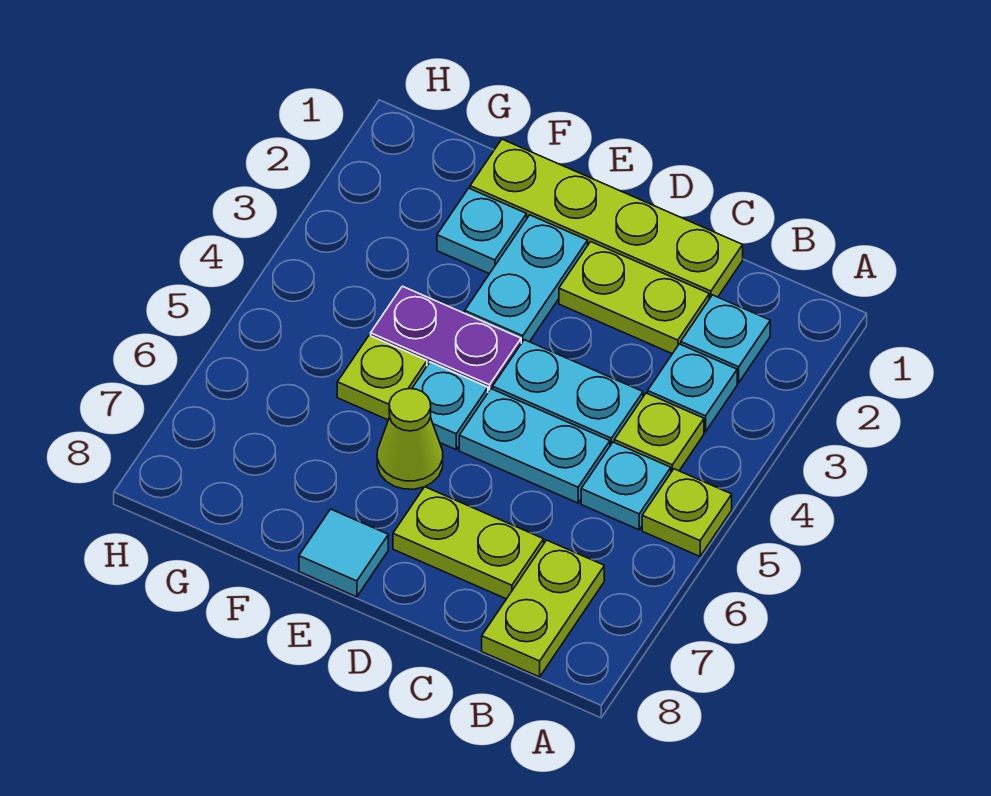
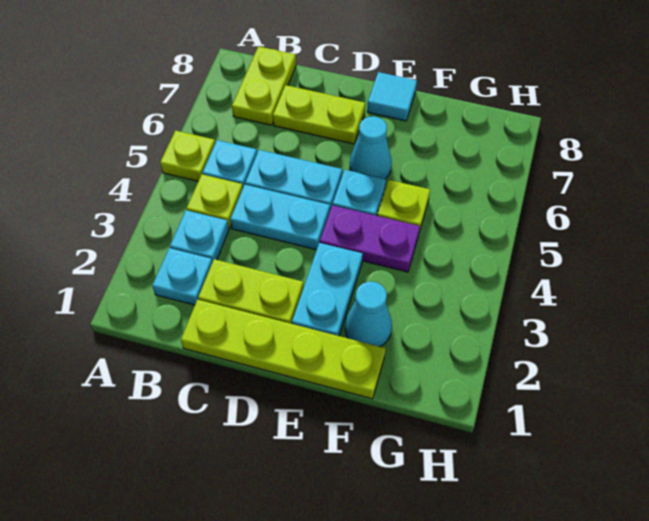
lime cone E6 level 1 -> cyan cone E6 level 1
cyan plate F2 level 1 -> cyan cone F2 level 1

